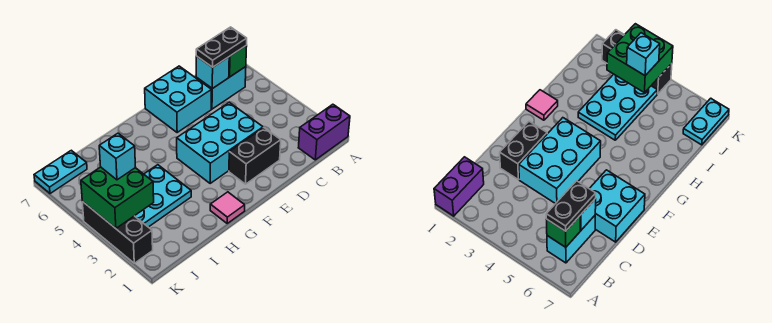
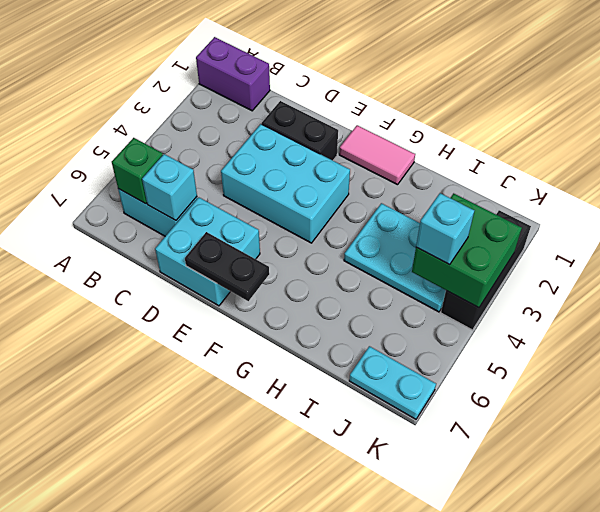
black plate B6:C6 level 3 -> black plate E7:F7 level 2
pink tile G1 level 1 -> pink tile F1:G1 level 1

